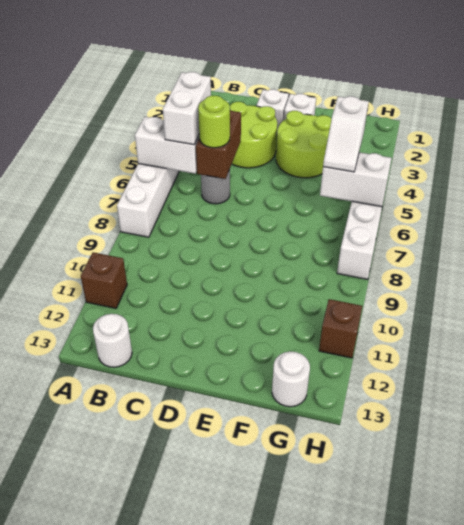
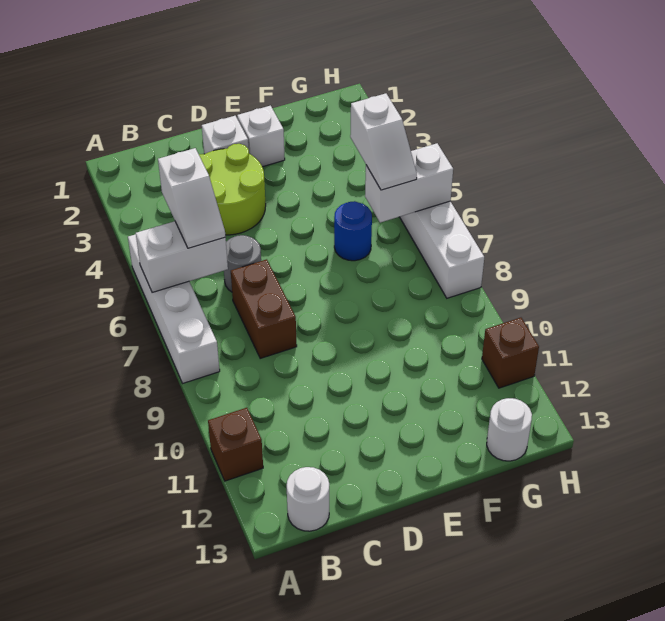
white brick B5:B6 level 3 -> white slope B5:B6 level 3 top 5
brown brick C5:C6 level 2 -> brown brick C7:C8 level 1
lime round brick C6 level 3 -> none
lime round brick E3:F4 level 1 -> none
none -> blue round brick F6 level 1

